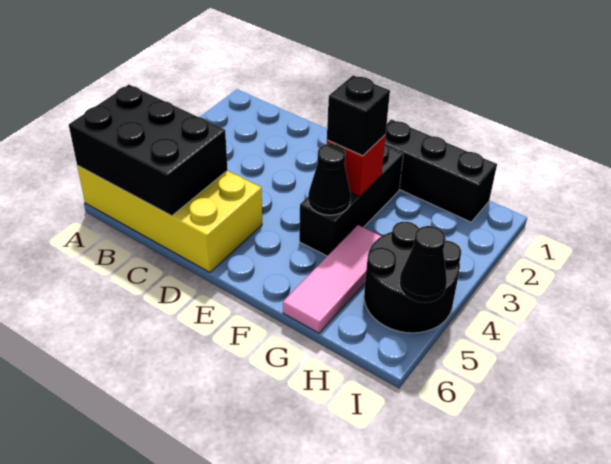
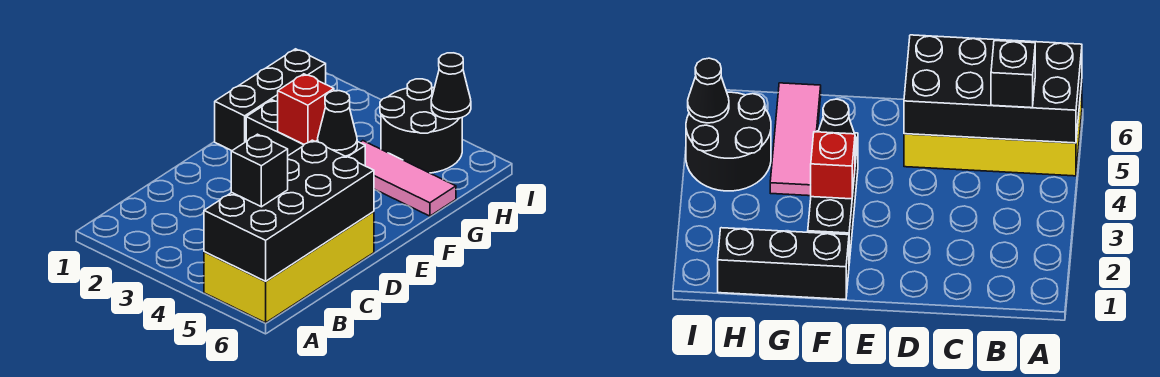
black brick A5:C6 level 2 -> black brick A5:D6 level 2
black brick F3 level 3 -> black brick B5 level 3

